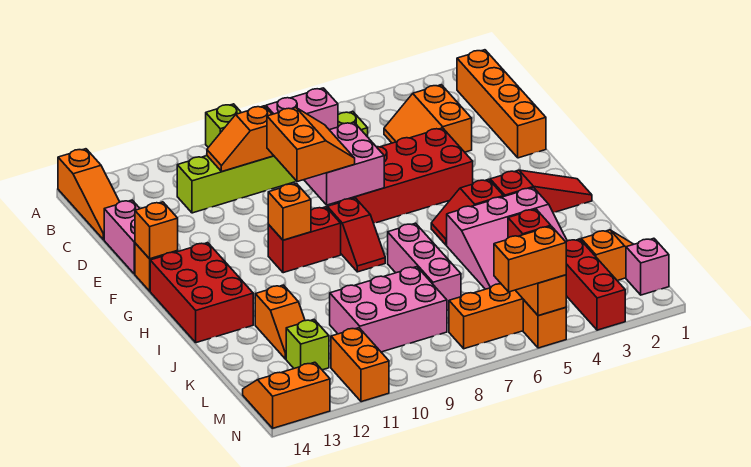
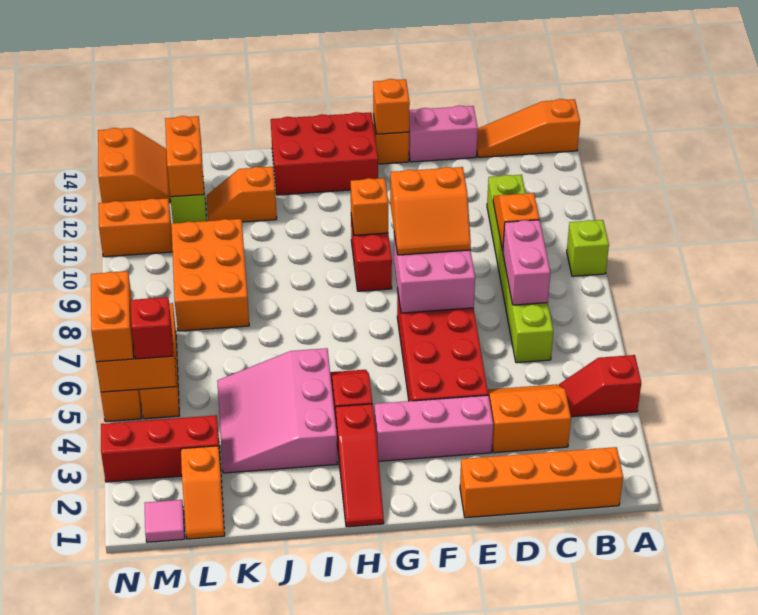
red slope G8:H8 level 1 top G -> red slope A4:B4 level 1 top A
pink brick I7:K7 level 1 -> pink brick E3:G3 level 1
pink brick K8:L10 level 1 -> orange brick K8:L10 level 1
none -> orange brick L12:L13 level 2
pink brick M1 level 1 -> pink tile M1 level 1

